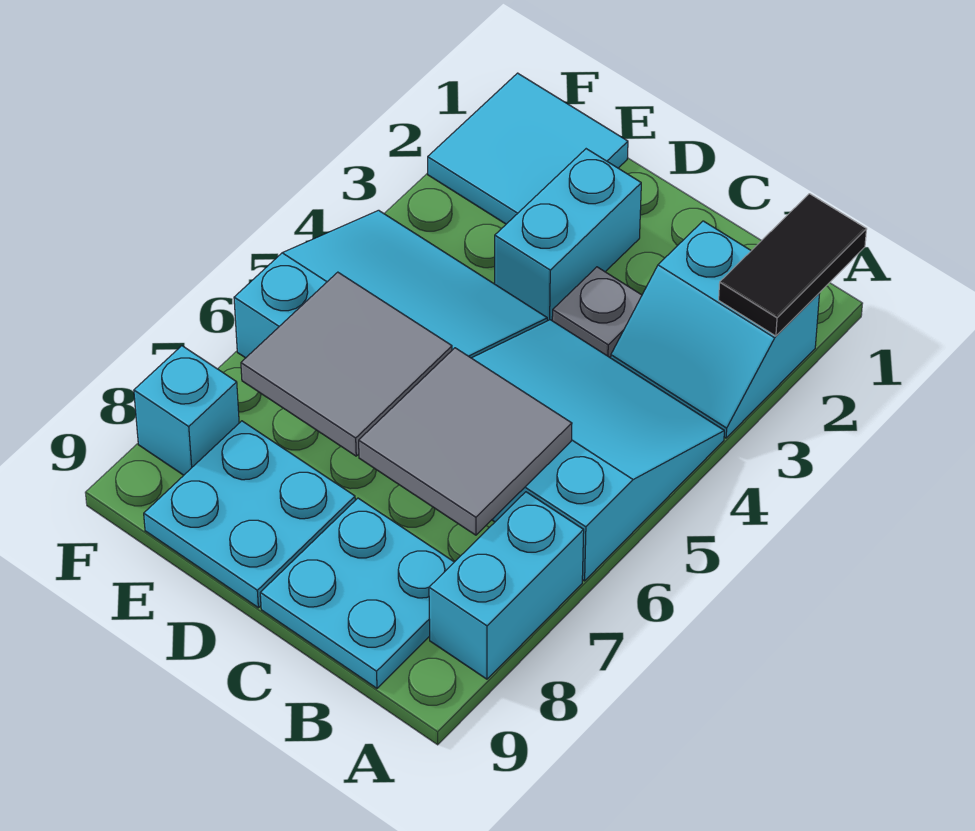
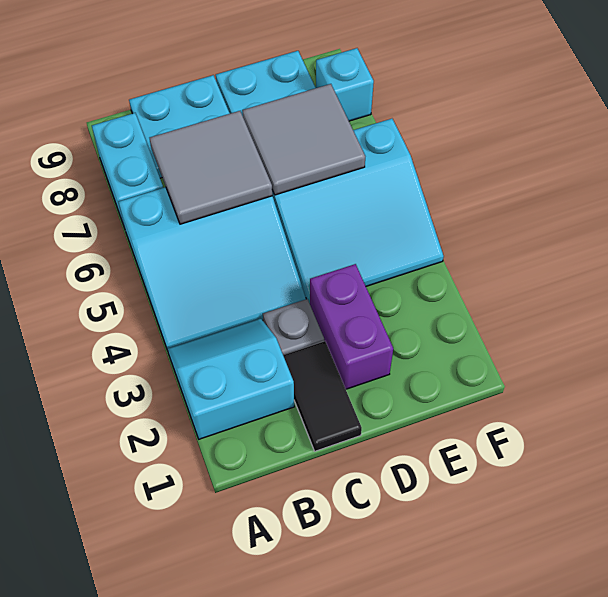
black tile A1:A2 level 2 -> black tile C1:C2 level 1
cyan brick D2:D3 level 1 -> purple brick D2:D3 level 1
cyan tile E1:F2 level 1 -> none

